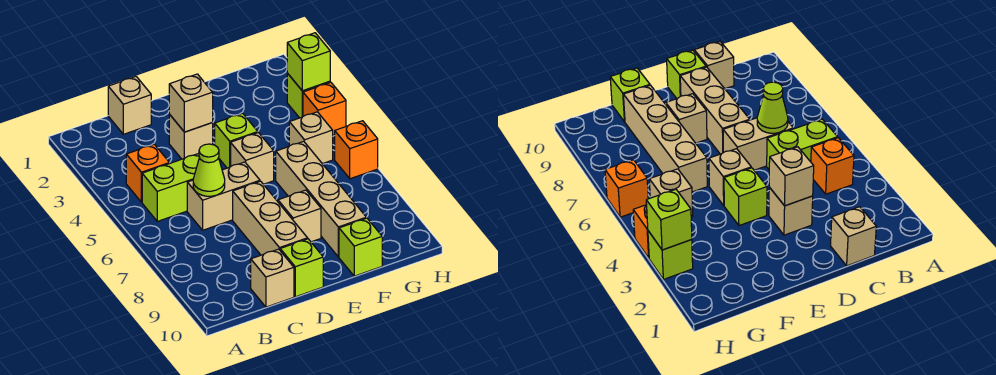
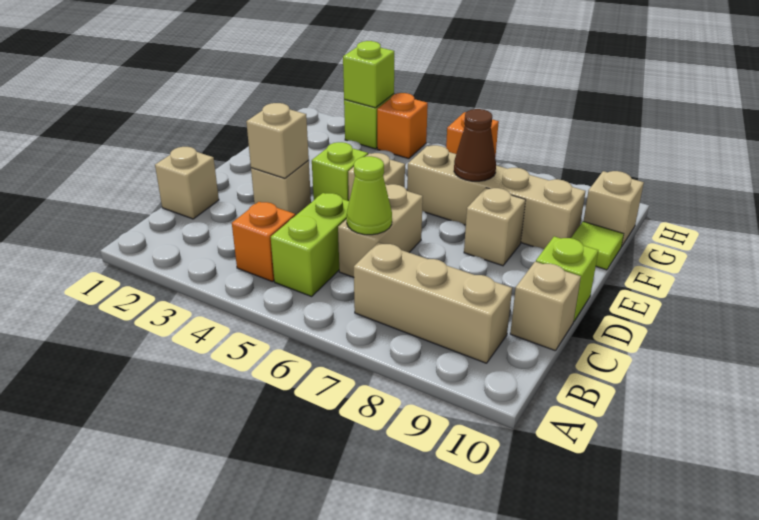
tan brick D7:D9 level 1 -> tan brick B7:B9 level 1
none -> brown cone F7 level 2
lime brick F10 level 1 -> lime tile F10 level 1
tan brick G5 level 1 -> tan brick G10 level 1

